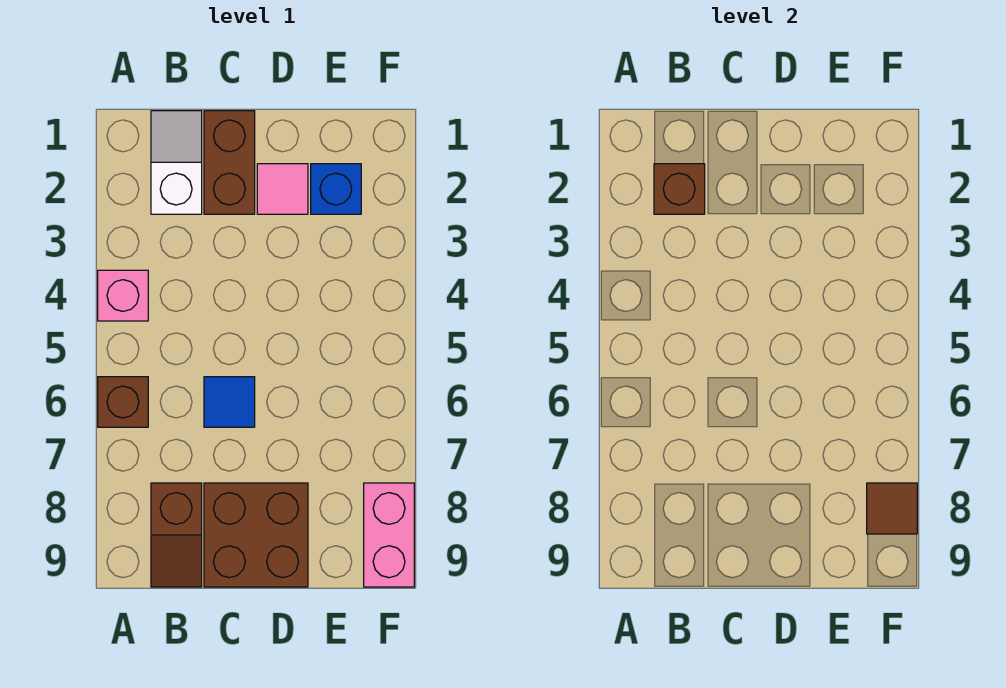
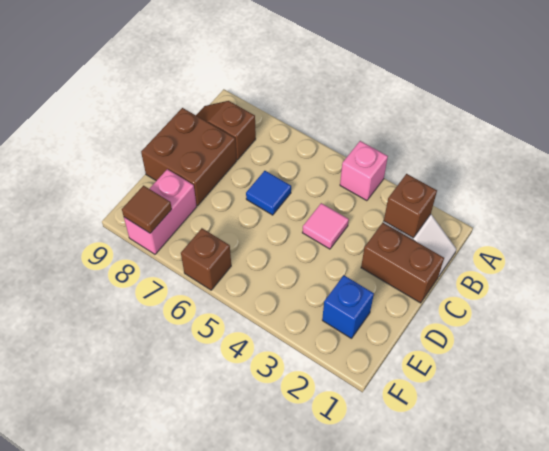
brown brick A6 level 1 -> brown brick F6 level 1
pink tile D2 level 1 -> pink tile C4 level 1
pink brick F8:F9 level 1 -> pink brick E8:F8 level 1

